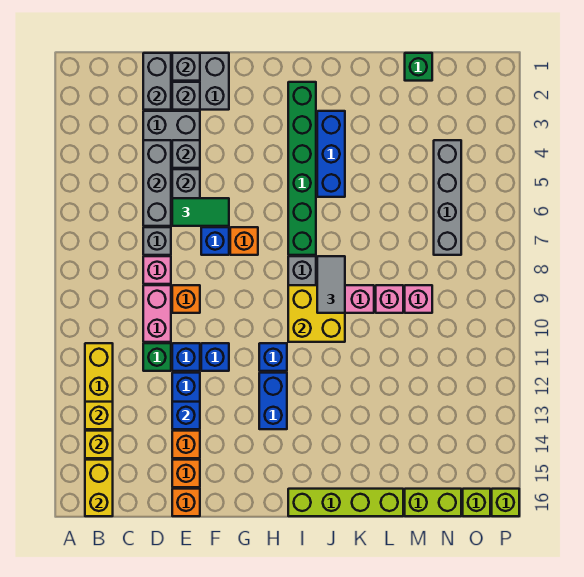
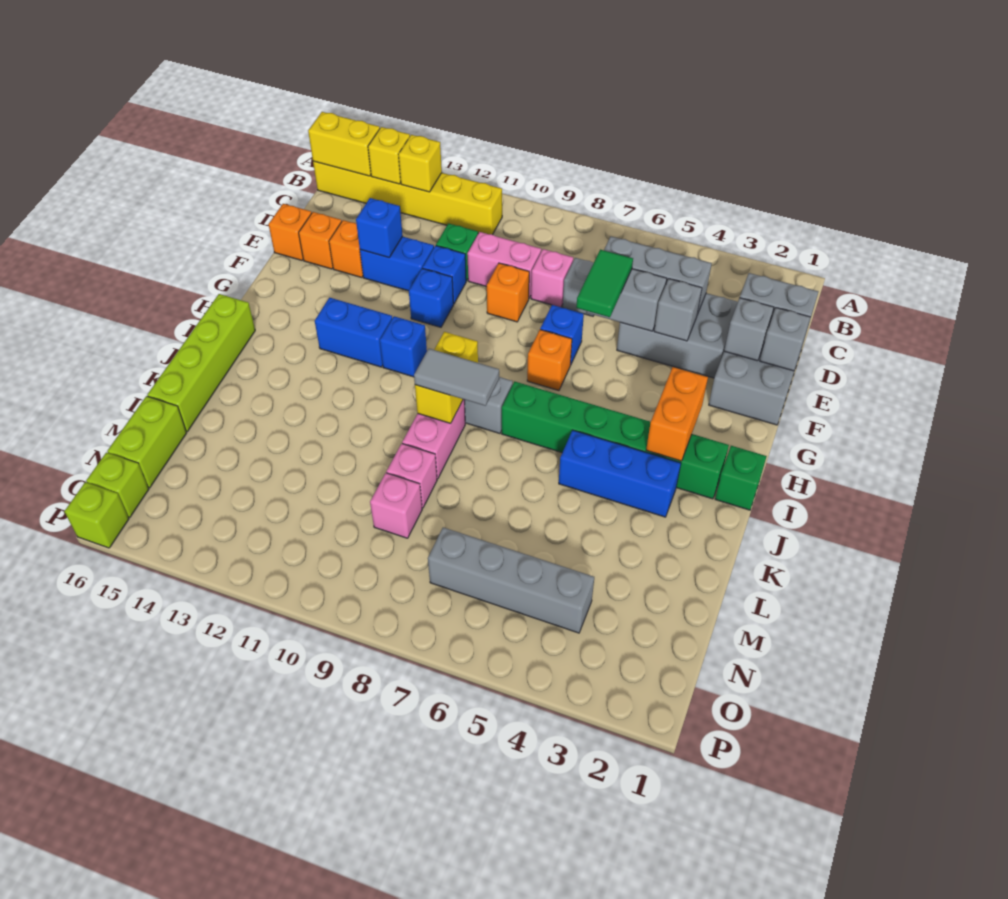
none -> orange brick H3:I3 level 2
yellow brick I9:J10 level 2 -> yellow brick I9:J9 level 2
green brick M1 level 1 -> green brick I1 level 1

